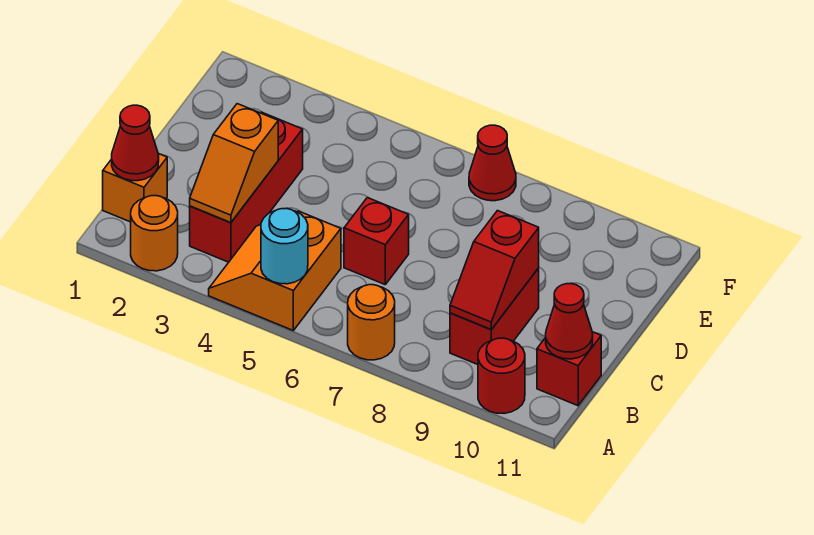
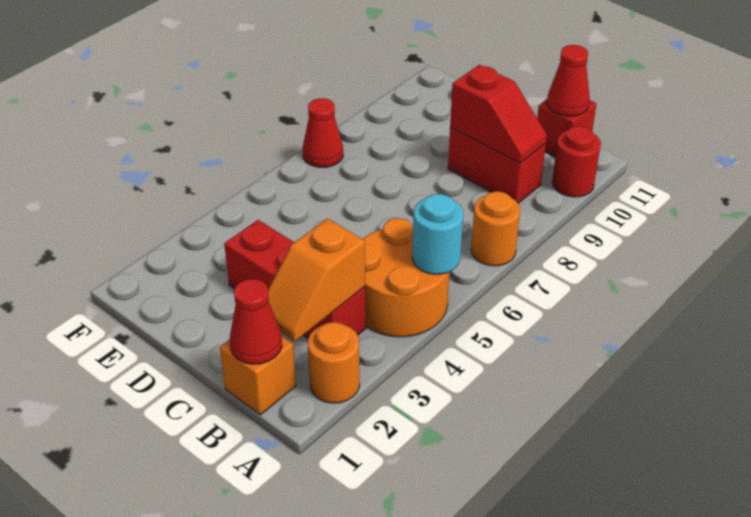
orange slope A4:B5 level 1 top 5 -> orange round brick A4:B5 level 1
orange slope B3:C3 level 2 top C -> orange slope B2:B3 level 2 top 3
red brick C6 level 1 -> none

